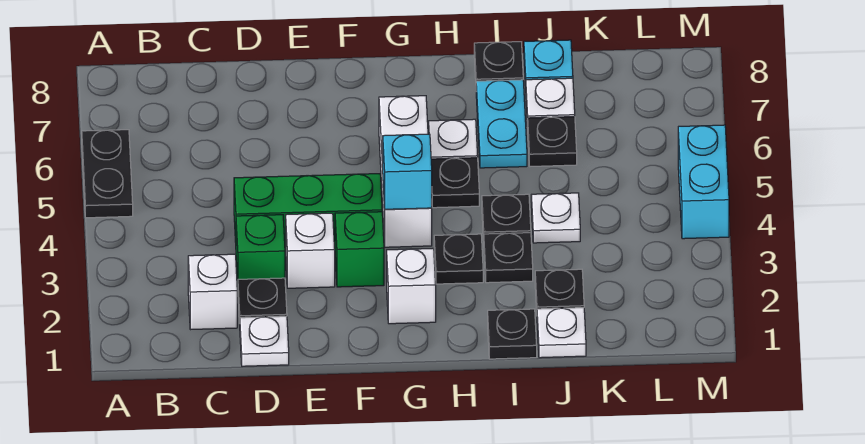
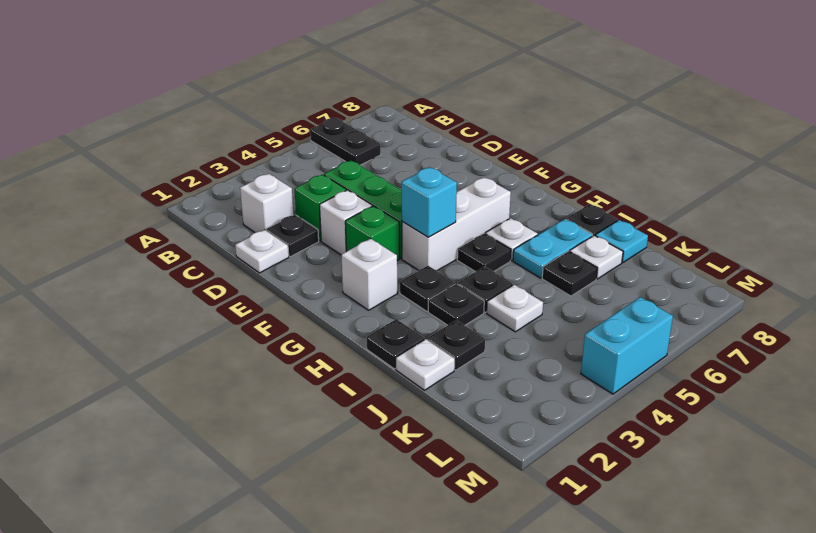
black plate A5:A6 level 1 -> black plate A6:B6 level 1

